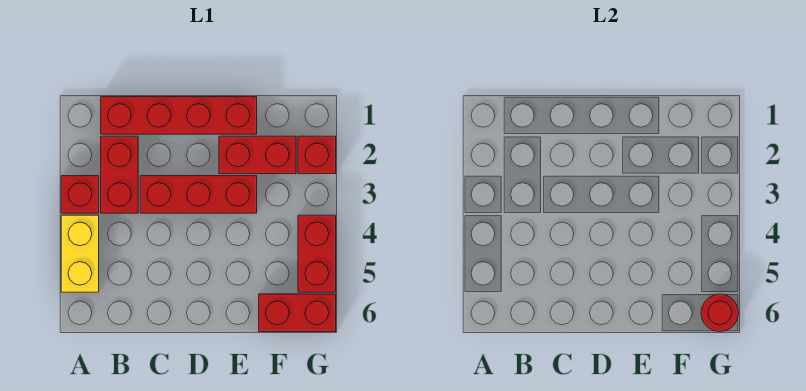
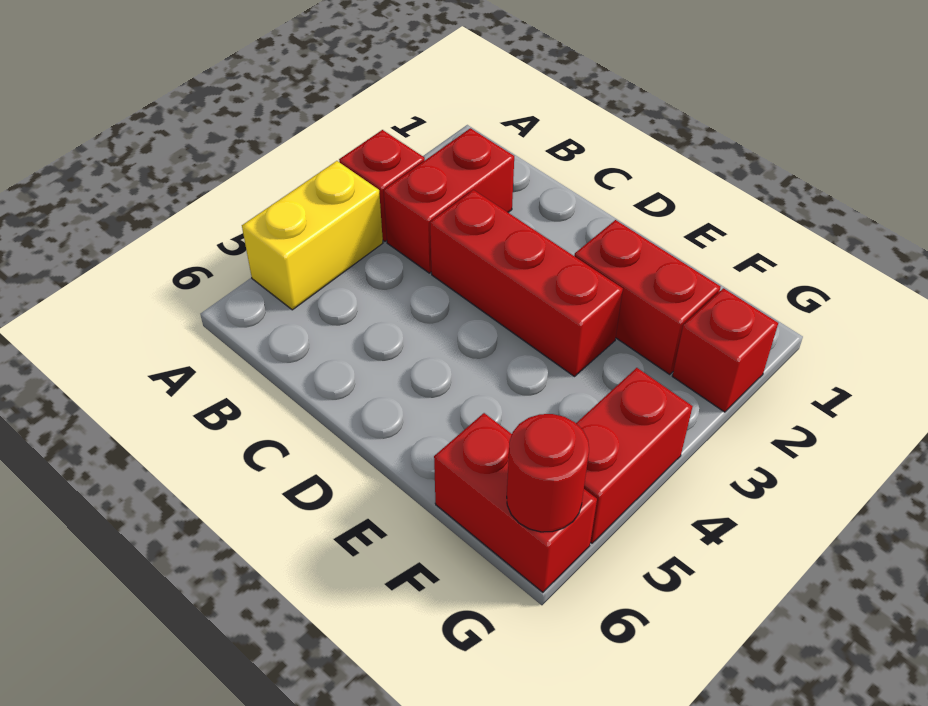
red brick B1:E1 level 1 -> none

